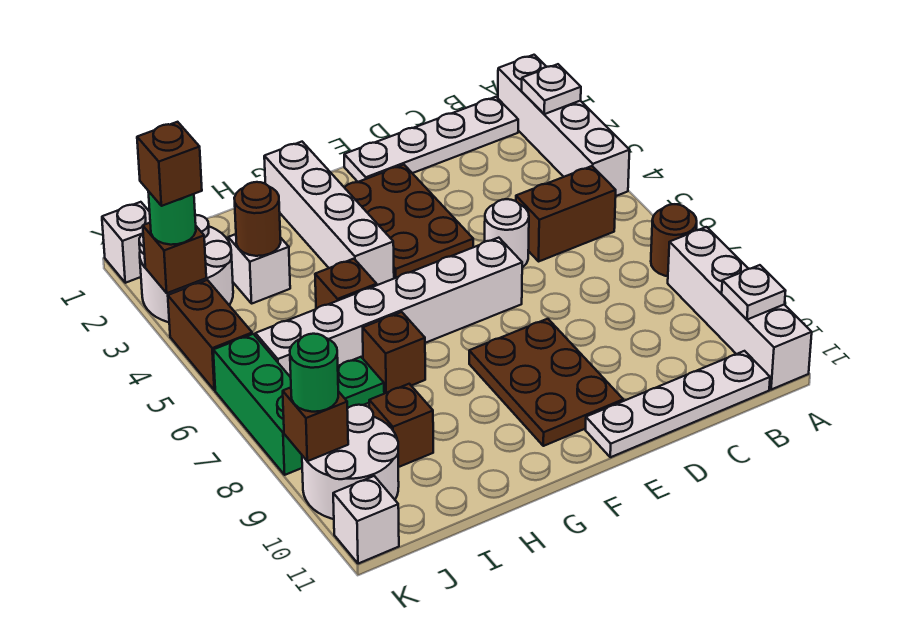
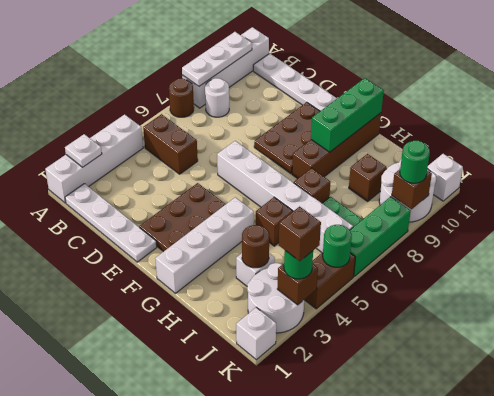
white plate A10 level 2 -> white plate A8:A10 level 2
white round brick D5 level 1 -> white round brick B8 level 1
none -> brown brick G8:G11 level 1
none -> green brick G9:G11 level 2
none -> green round brick K5 level 2

